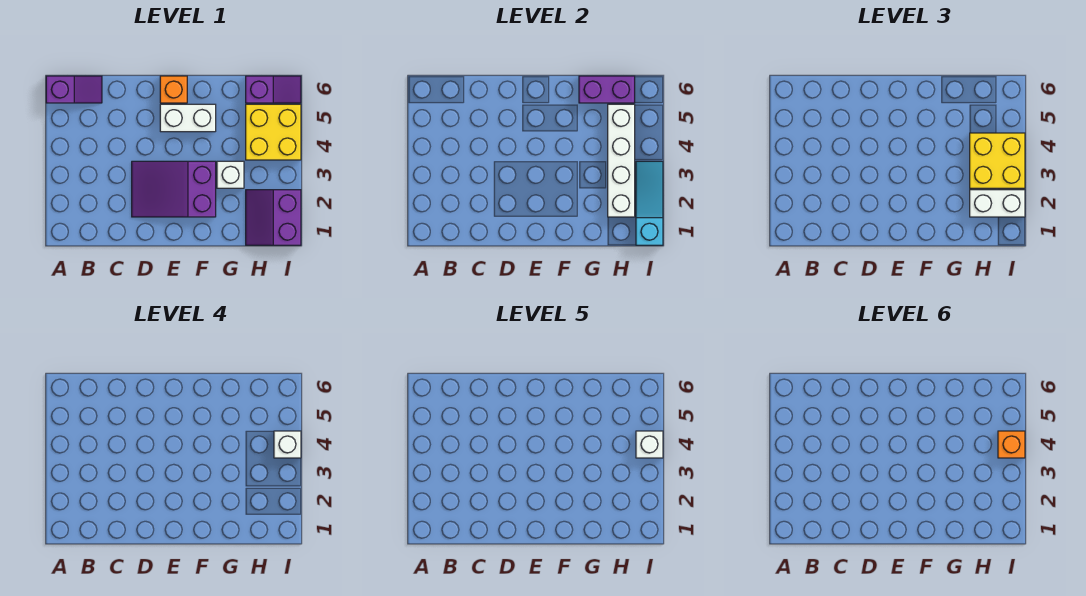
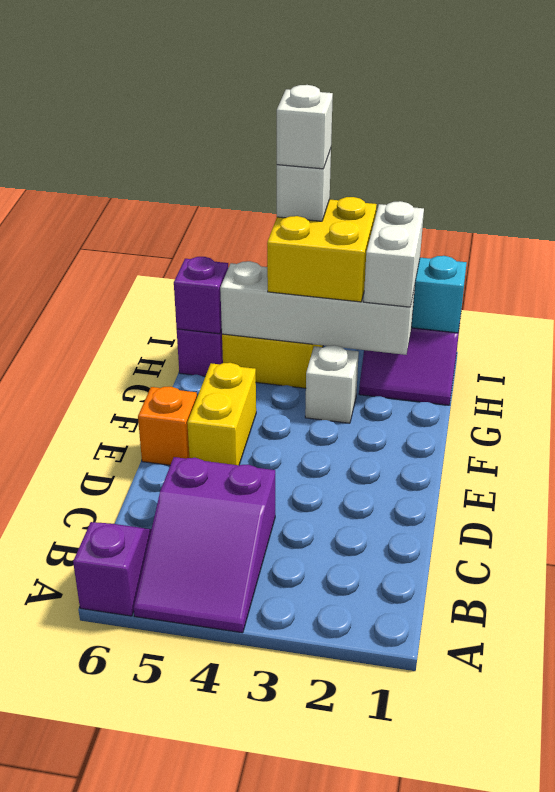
purple slope D2:F3 level 1 top F -> purple slope A4:C5 level 1 top C
white brick E5:F5 level 1 -> yellow brick E5:F5 level 1
purple brick G6:H6 level 2 -> purple brick H6 level 2
orange brick I4 level 6 -> none

